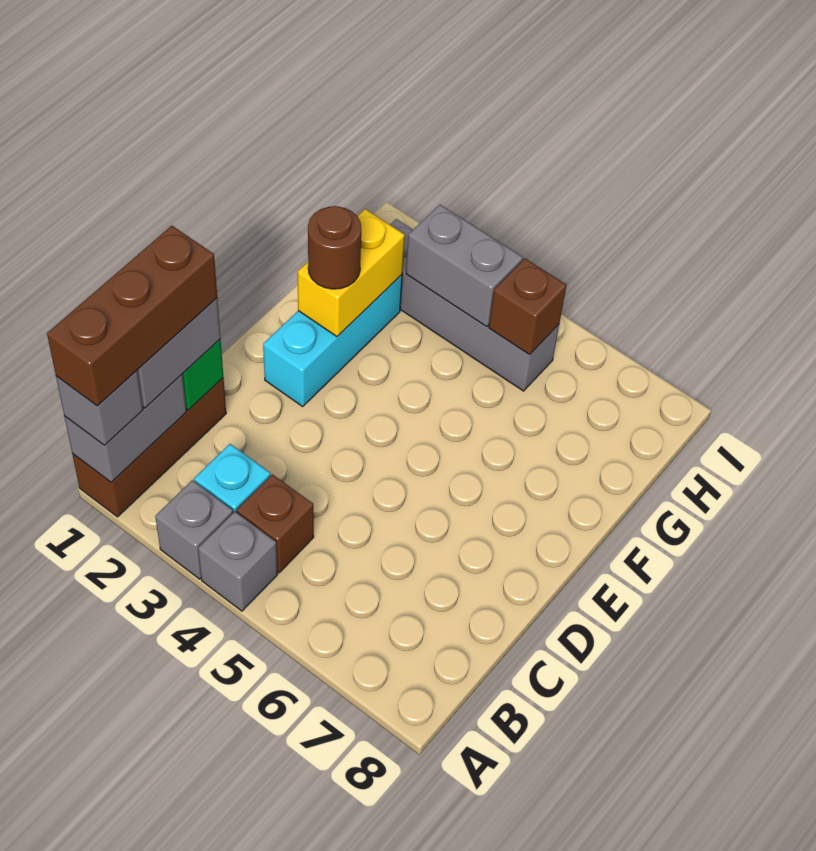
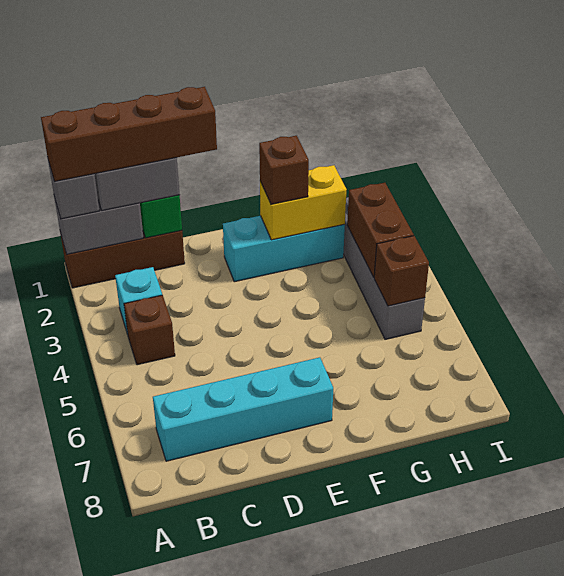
brown brick A1:C1 level 4 -> brown brick A1:D1 level 4
grey brick A3 level 1 -> none
grey brick A4 level 1 -> none
none -> cyan brick B7:E7 level 1
brown round brick F2 level 3 -> brown brick F2 level 3
grey brick H3:H4 level 2 -> brown brick H3:H4 level 2

